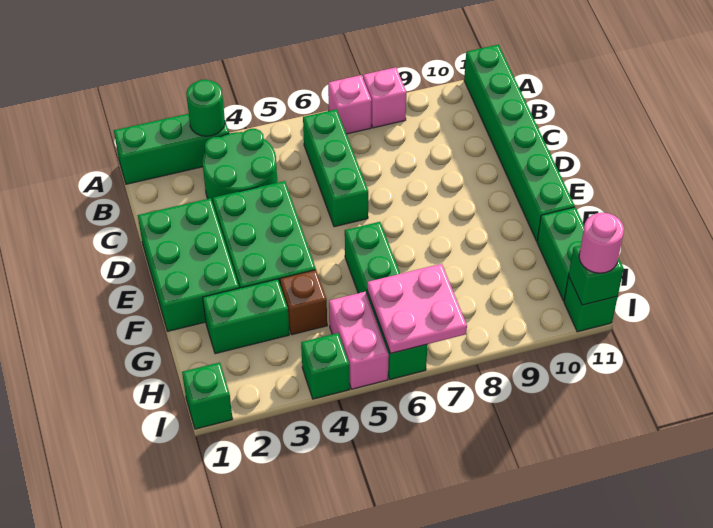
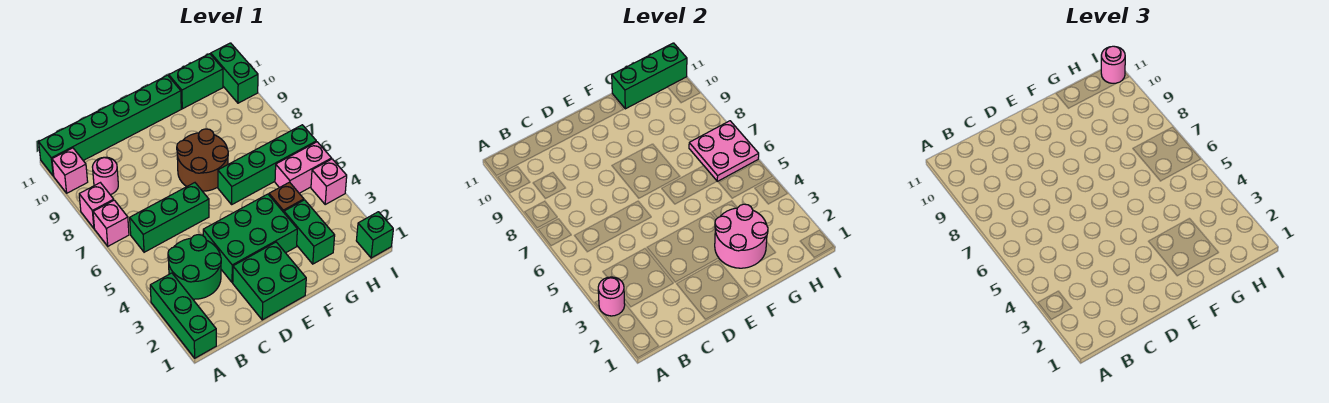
green round brick A3 level 2 -> pink round brick A3 level 2
none -> pink brick A10 level 1
none -> pink round brick B9 level 1
green brick D1:F2 level 1 -> green brick D1:E2 level 1
none -> brown round brick E7:F8 level 1
none -> pink round brick F2:G3 level 2
green brick I4 level 1 -> pink brick I4 level 1
green brick I11 level 1 -> green brick I10:I11 level 1
green brick I11 level 2 -> green brick G11:I11 level 2

